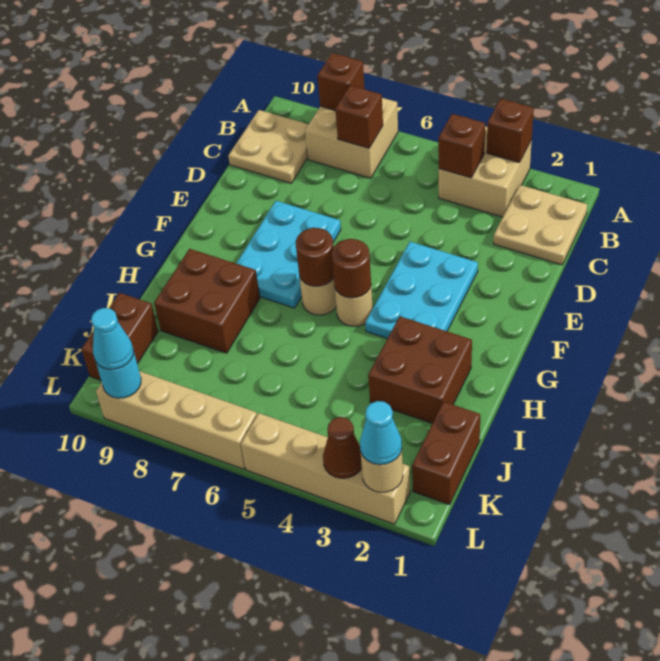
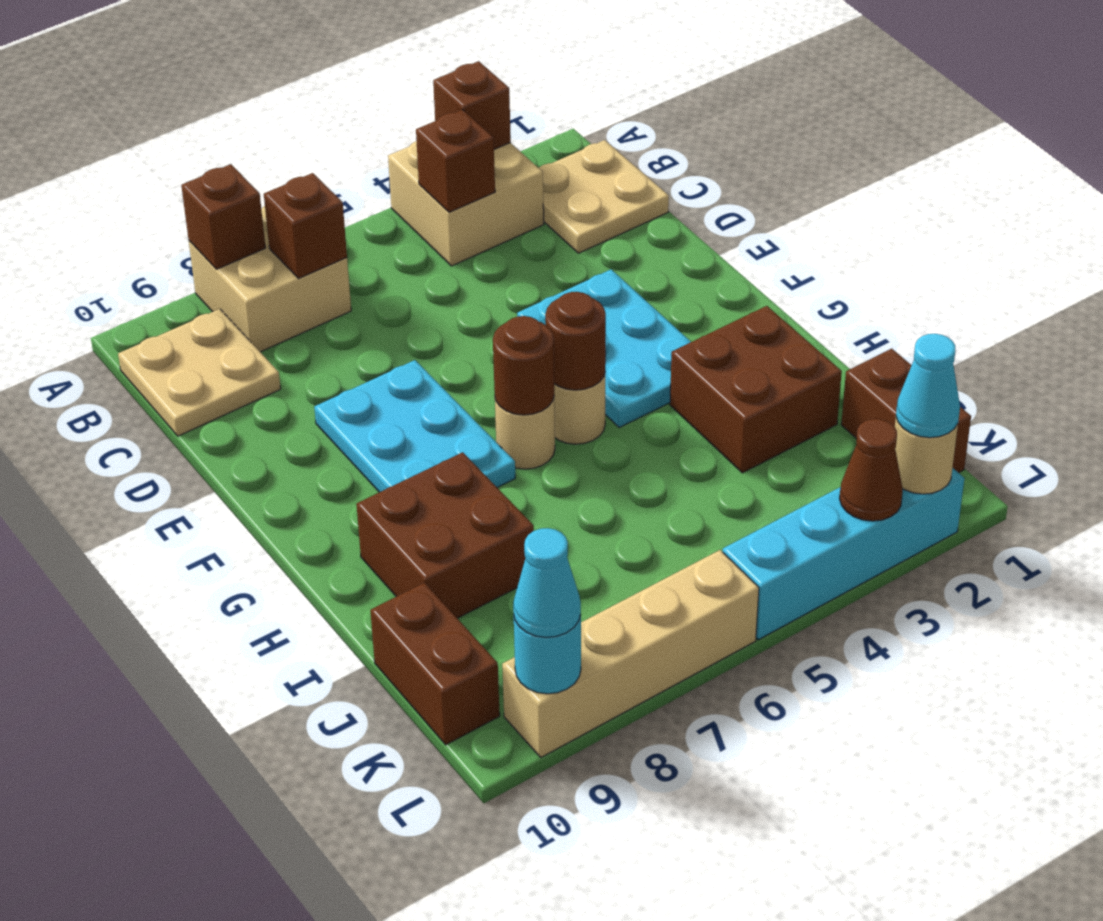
tan brick L2:L5 level 1 -> cyan brick L2:L5 level 1

